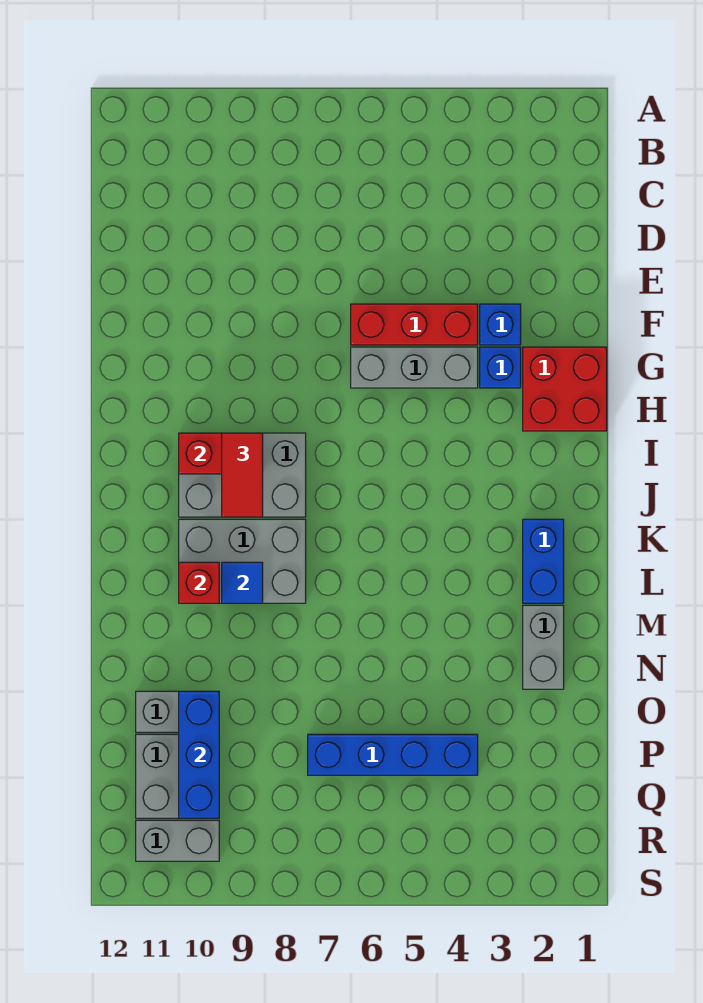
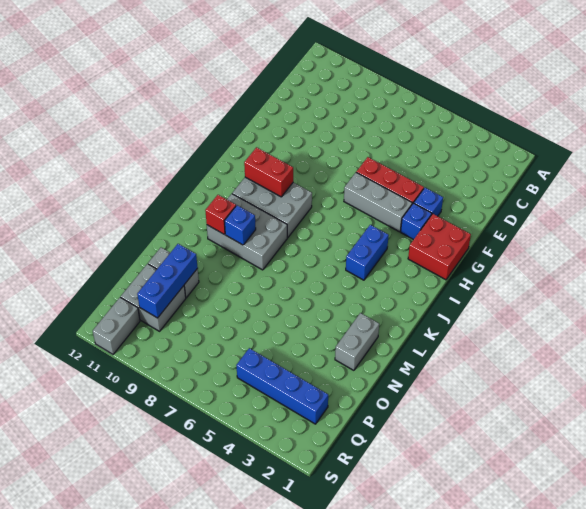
red tile I9:J9 level 3 -> none
blue brick K2:L2 level 1 -> blue brick I4:J4 level 1
blue tile L9 level 2 -> blue brick L9 level 2
blue brick P4:P7 level 1 -> blue brick Q2:Q5 level 1
grey brick R10:R11 level 1 -> grey brick R11:S11 level 1

